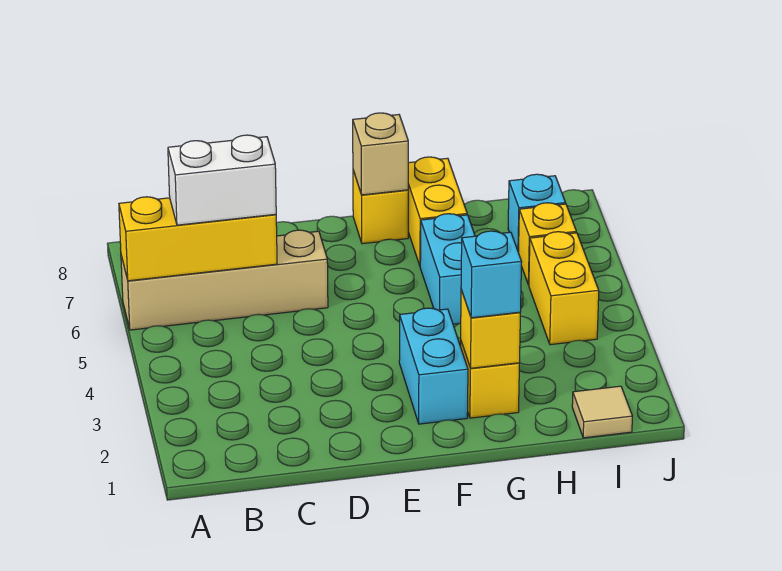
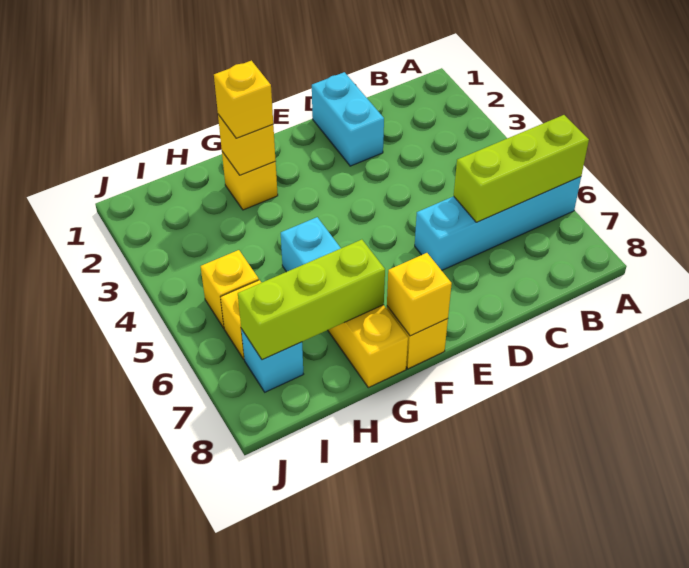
tan brick A6:D6 level 1 -> cyan brick A6:D6 level 1
yellow brick A6:C6 level 2 -> lime brick A6:C6 level 2
white brick B6:C6 level 3 -> none
cyan brick F2:F3 level 1 -> cyan brick D1:D2 level 1
tan brick F8 level 2 -> yellow brick F8 level 2
cyan brick G2 level 3 -> yellow brick G2 level 3
none -> lime brick G7:I7 level 2
tan tile I1 level 1 -> none
yellow brick I4:I5 level 1 -> yellow brick I5 level 1

